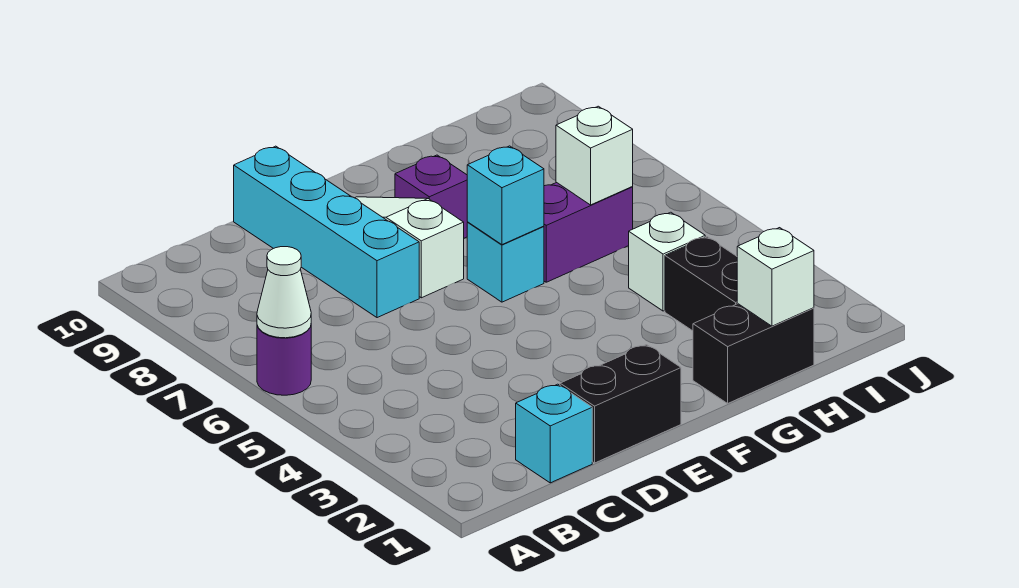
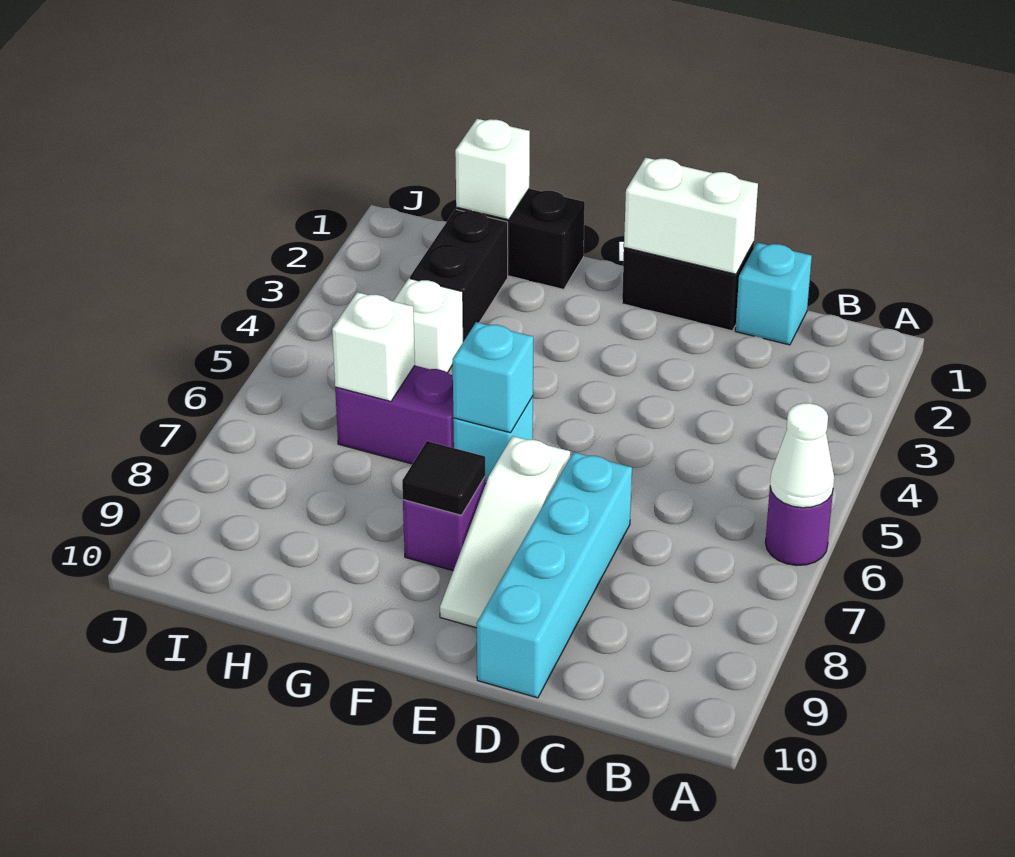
none -> white brick D1:E1 level 2
none -> black tile F8 level 2

